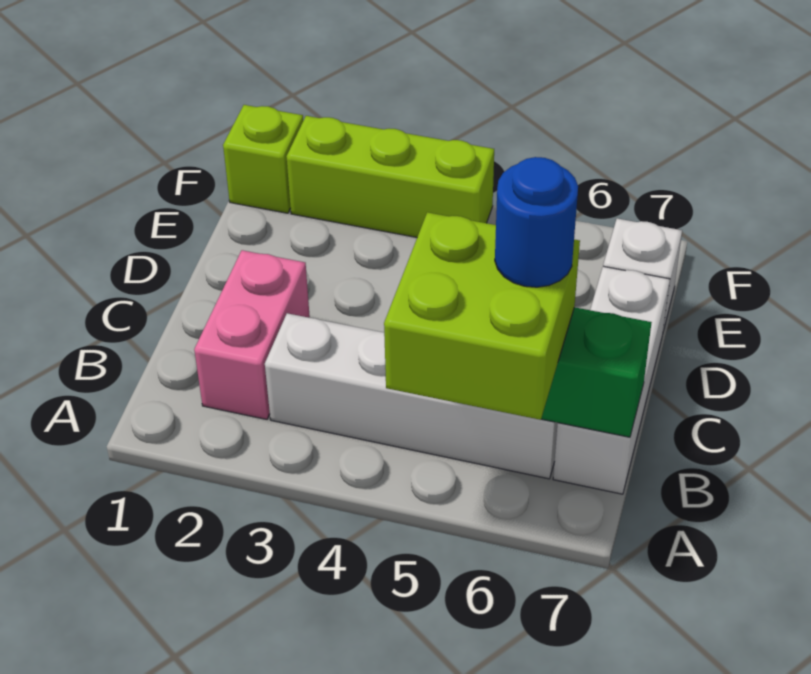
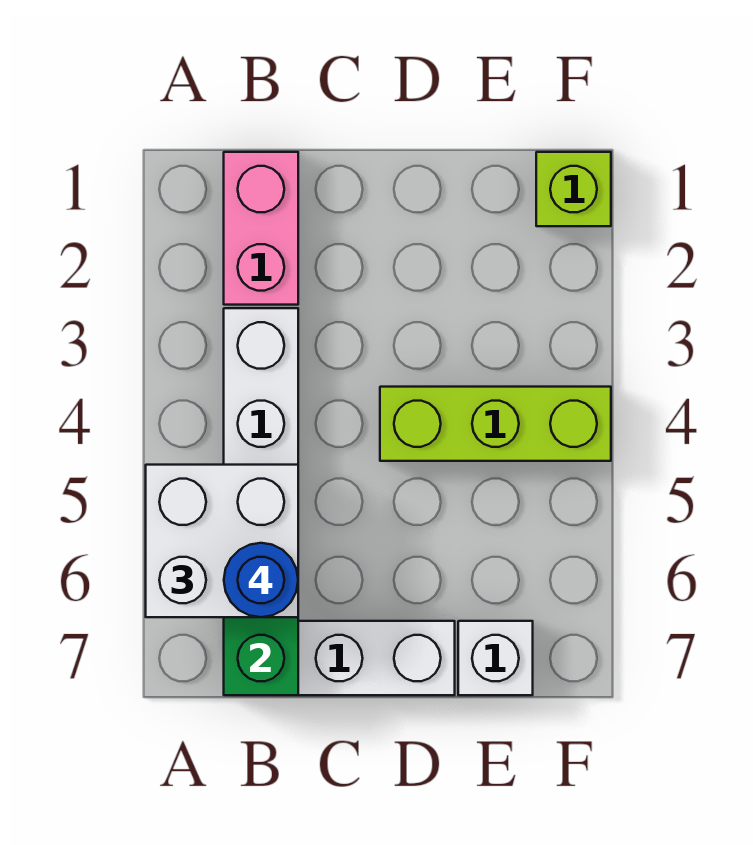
lime brick A5:B6 level 3 -> white brick A5:B6 level 3
pink brick B2:C2 level 1 -> pink brick B1:B2 level 1
lime brick F2:F4 level 1 -> lime brick D4:F4 level 1

